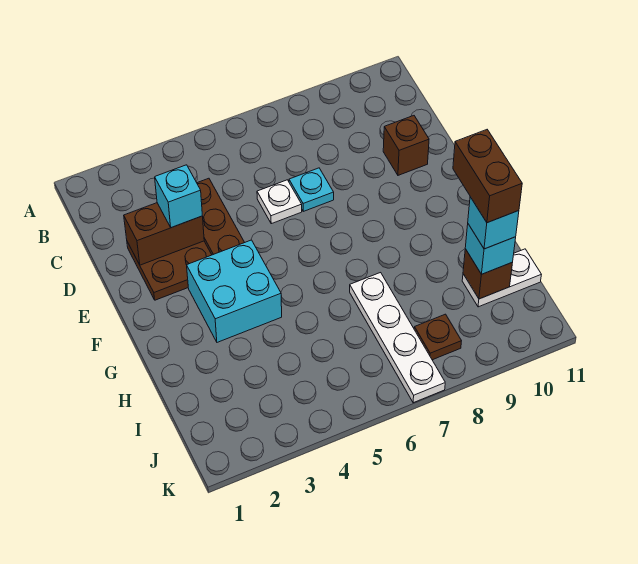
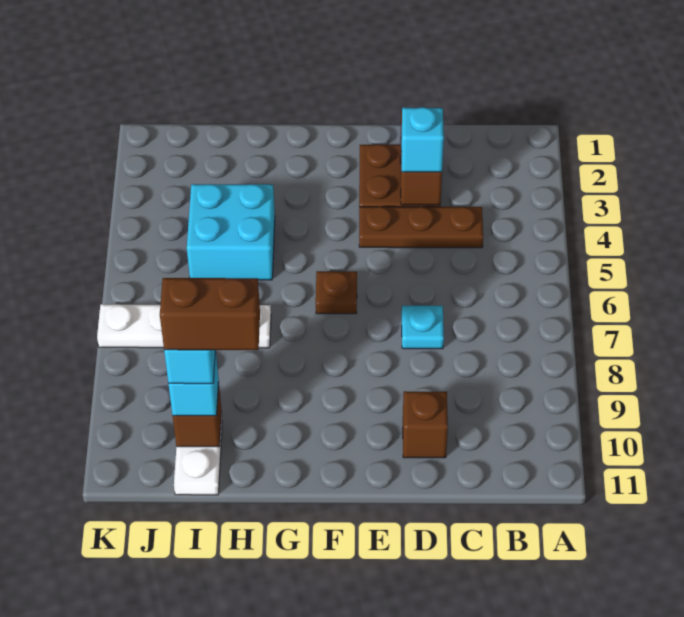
white plate D6 level 1 -> none
cyan brick F3:G4 level 1 -> cyan brick H4:I5 level 1
brown plate J8 level 1 -> brown plate F6 level 1

